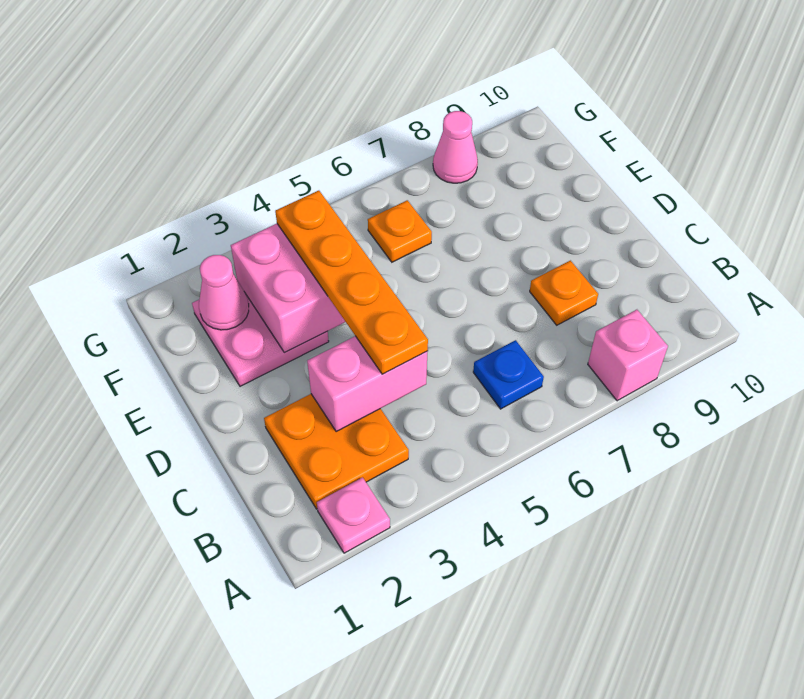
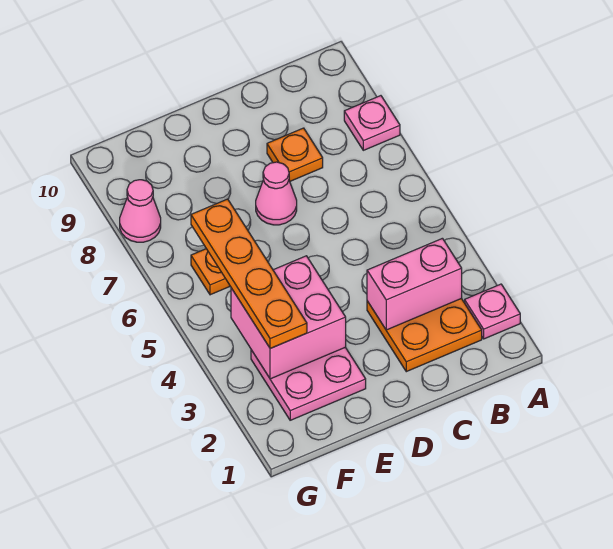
pink brick A8 level 1 -> pink plate A8 level 1
blue plate B6 level 1 -> none
pink brick C3:C4 level 2 -> pink brick B3:C3 level 2
orange plate C4:F4 level 3 -> orange plate F3:F6 level 3
pink cone F2 level 2 -> pink cone D7 level 1

